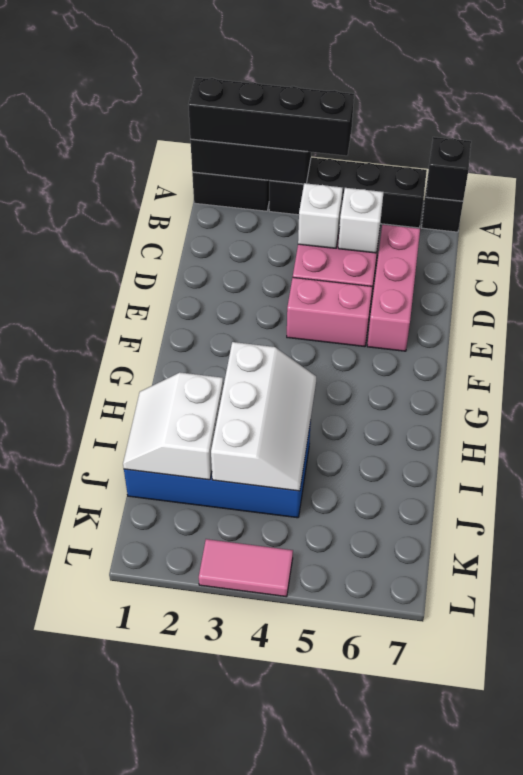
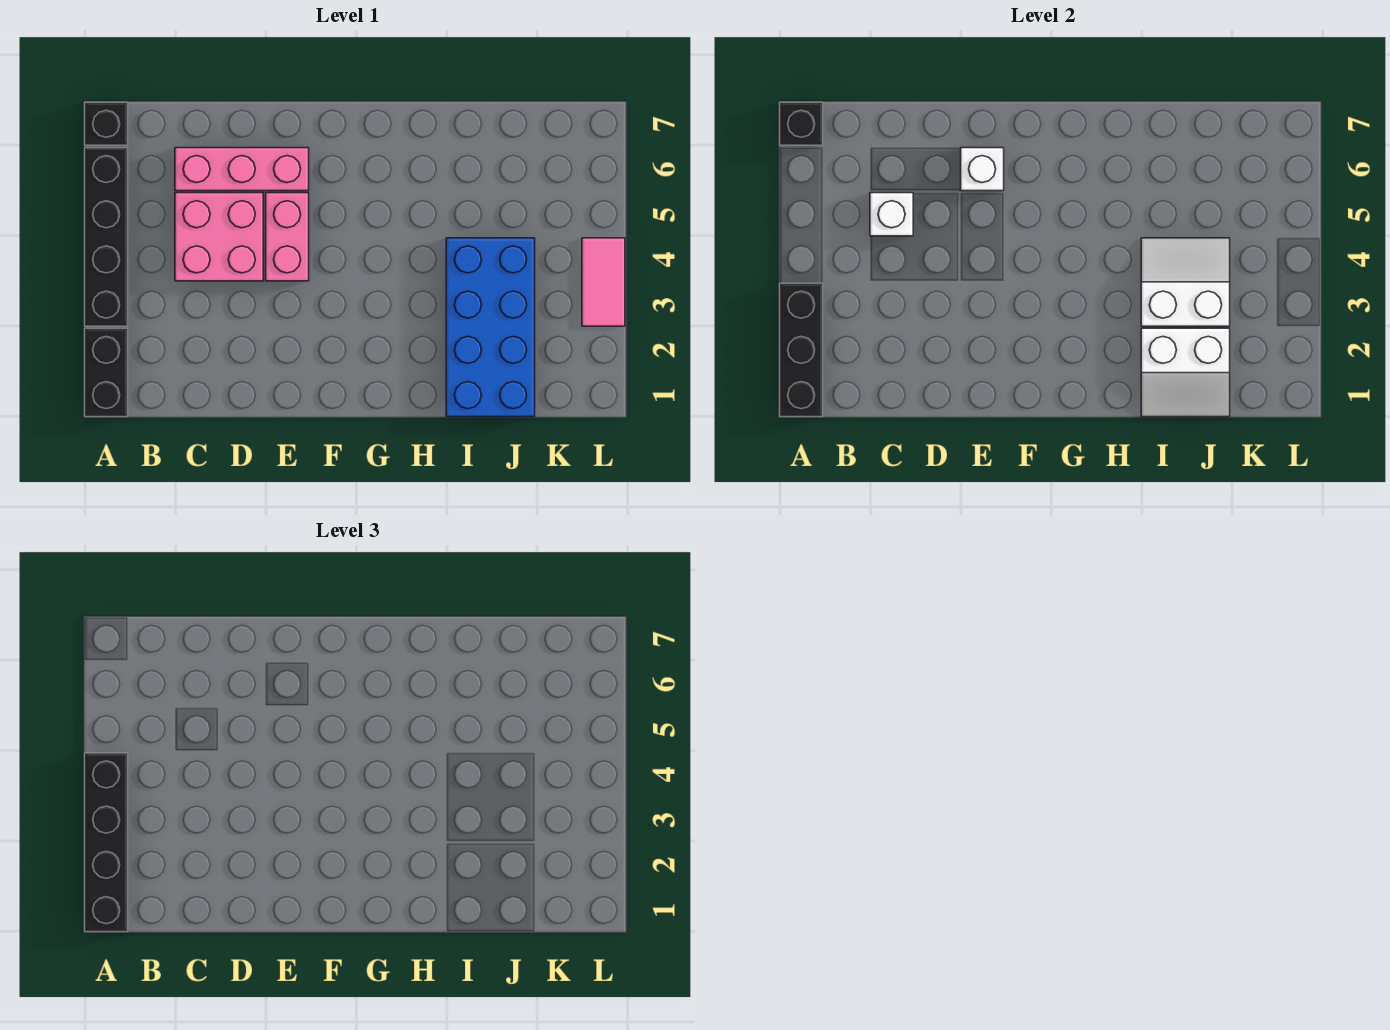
white brick C4 level 2 -> white brick E6 level 2
white slope H3:J4 level 2 top 3 -> white slope I3:J4 level 2 top 3

